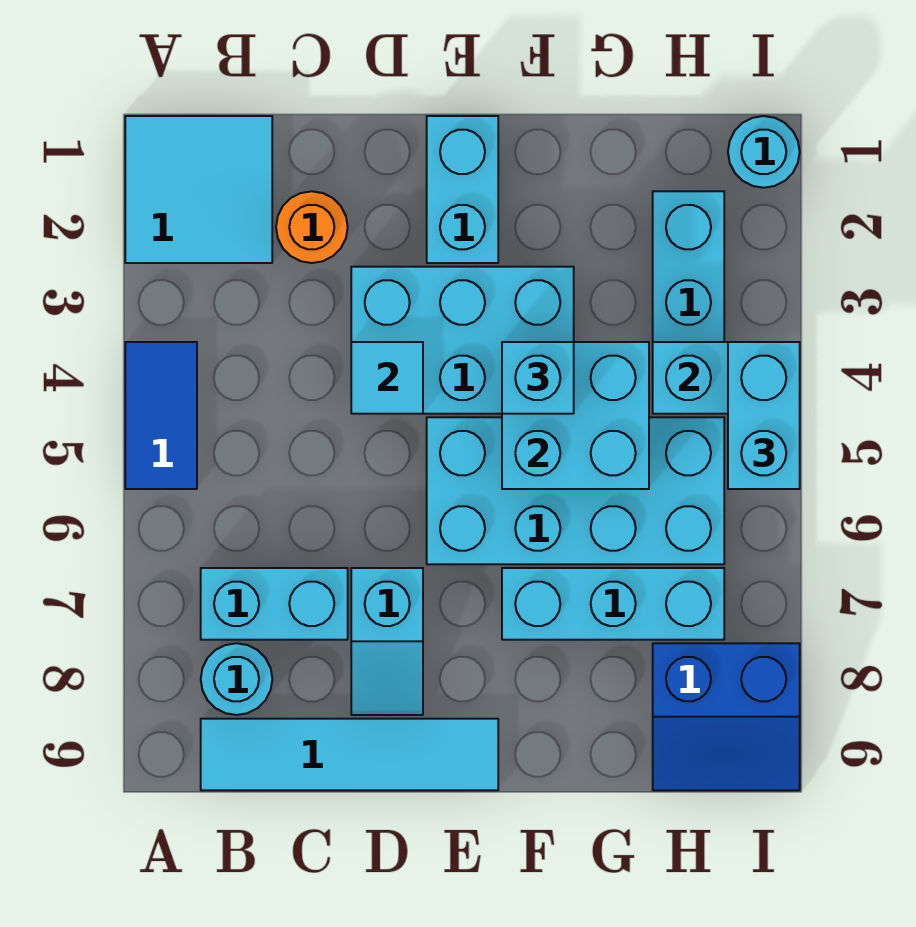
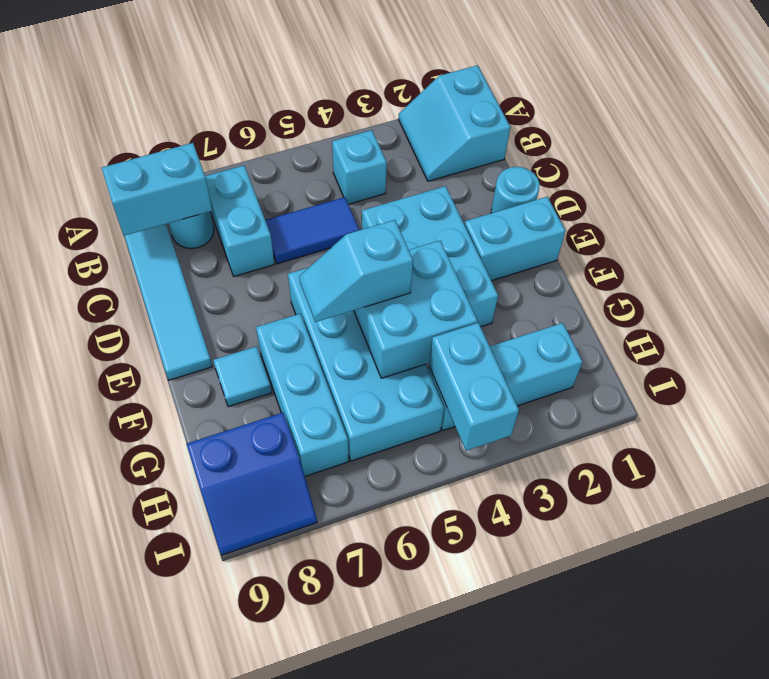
cyan tile A1:B2 level 1 -> cyan slope A1:B2 level 1 top 1
blue tile A4:A5 level 1 -> blue tile C5:C6 level 1
orange round brick C2 level 1 -> none
cyan tile D4 level 2 -> cyan tile F8 level 1
cyan slope D7:D8 level 1 top 7 -> cyan slope F5:F6 level 3 top 5
cyan brick F4 level 3 -> cyan brick B4 level 1
blue slope H8:I9 level 1 top 8 -> blue slope H8:I9 level 1 top H
cyan round brick I1 level 1 -> cyan round brick D1 level 1
cyan brick I4:I5 level 3 -> cyan brick B8:B9 level 2

